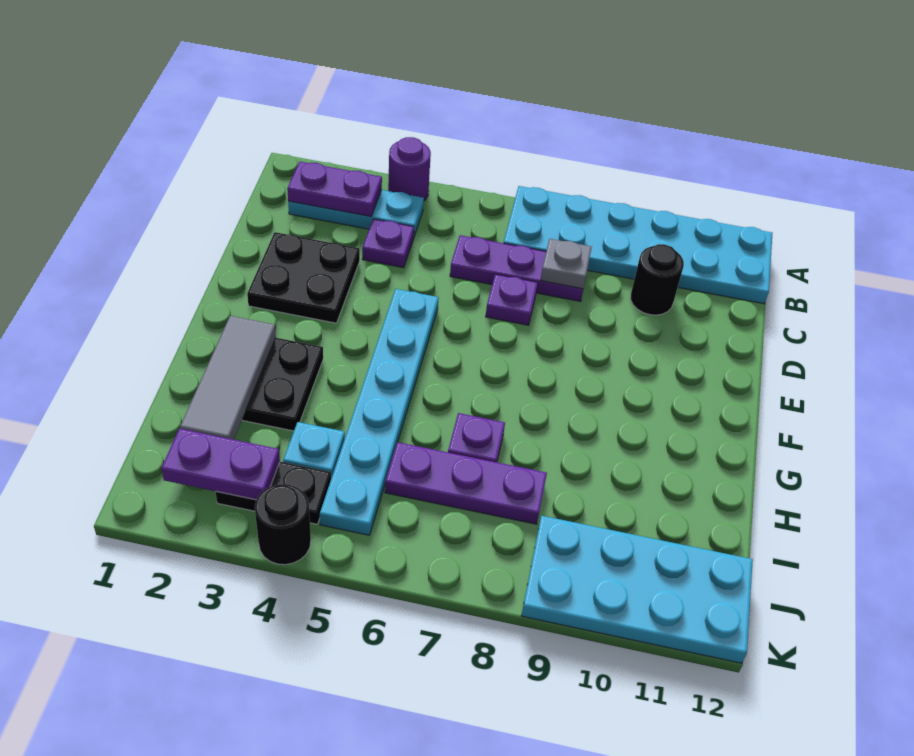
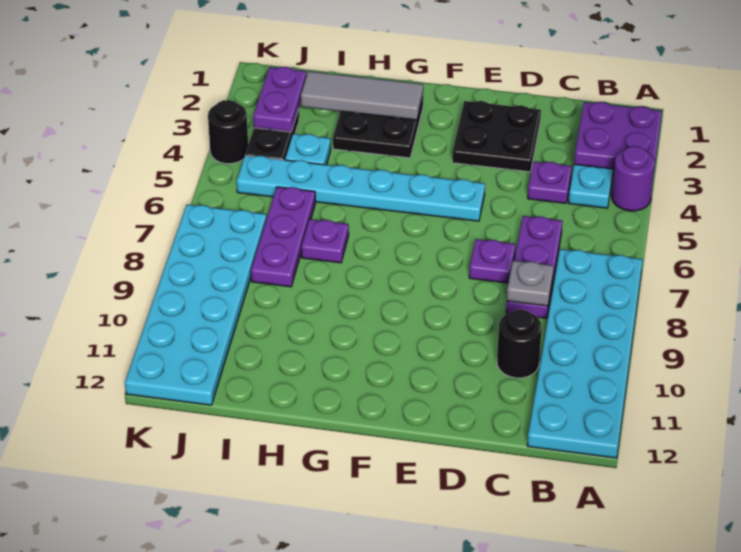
purple plate B2:B3 level 2 -> purple plate A2:B3 level 2
cyan plate J9:K12 level 1 -> cyan plate J7:K12 level 1

